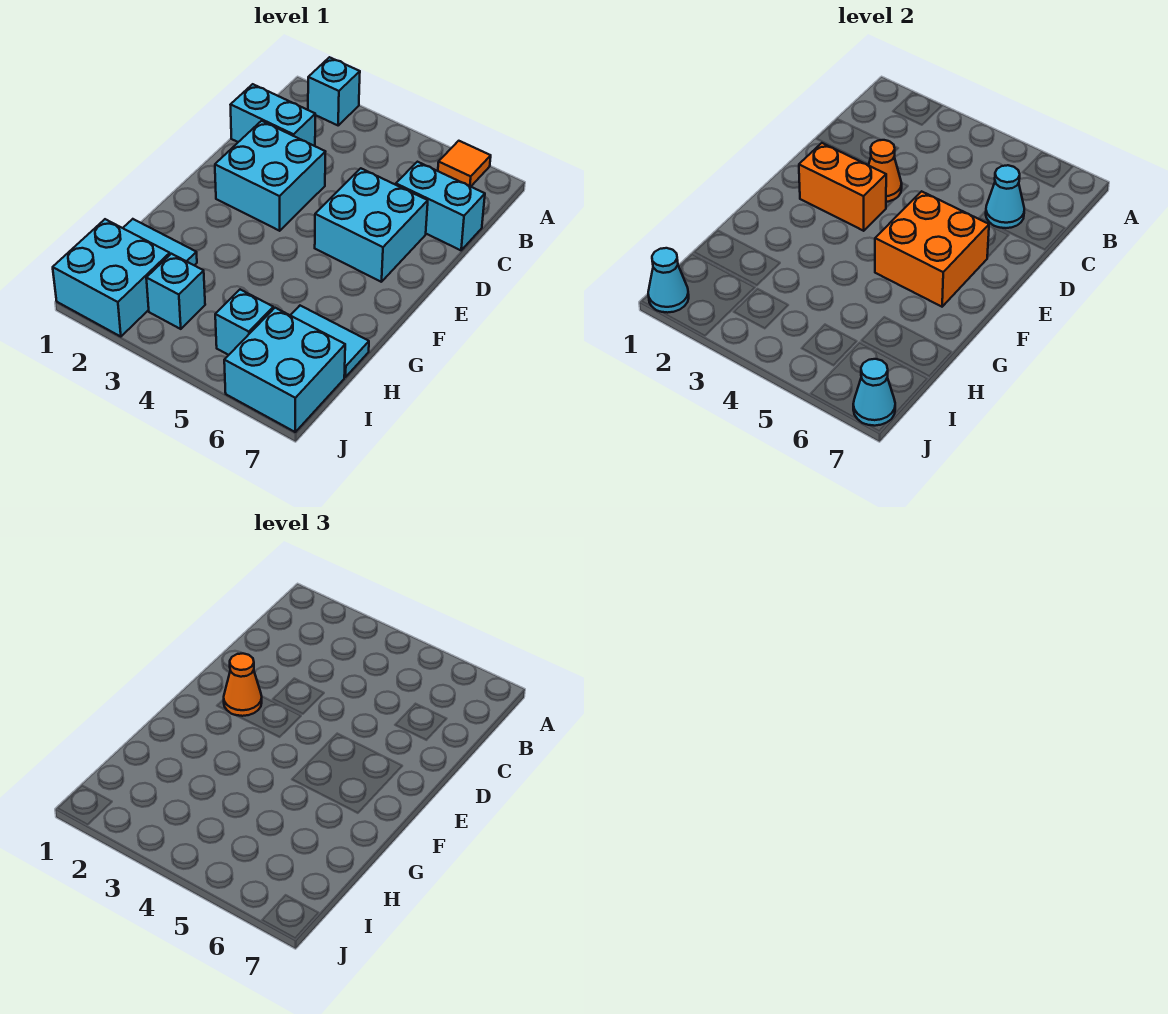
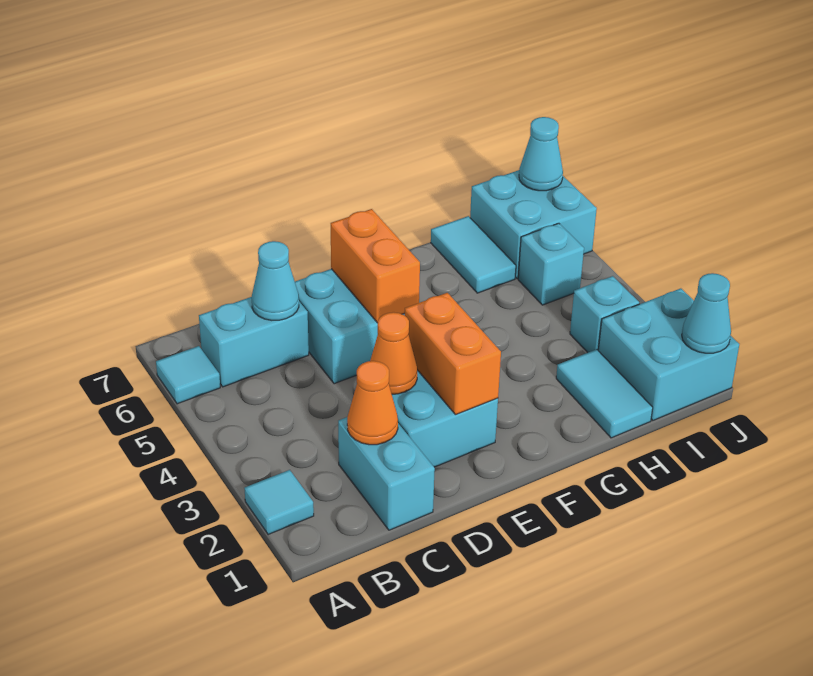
cyan brick A2 level 1 -> cyan tile A2 level 1
orange tile A6 level 1 -> cyan tile A6 level 1
cyan brick C6:C7 level 1 -> cyan brick B6:C6 level 1
orange cone E2 level 3 -> orange cone C2 level 2
orange brick E5:F6 level 2 -> orange brick E5:E6 level 2

